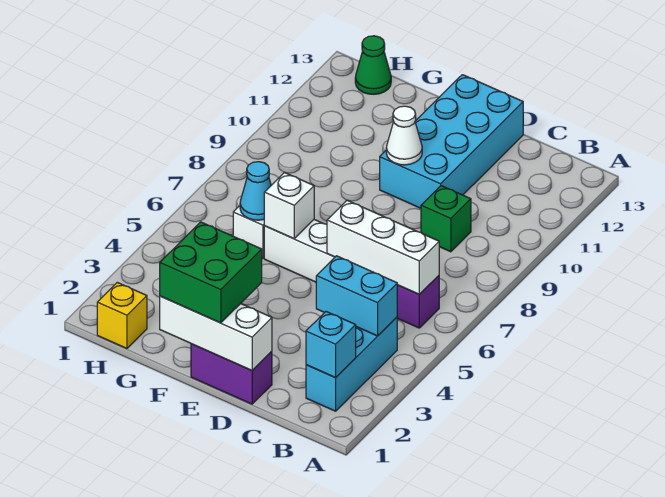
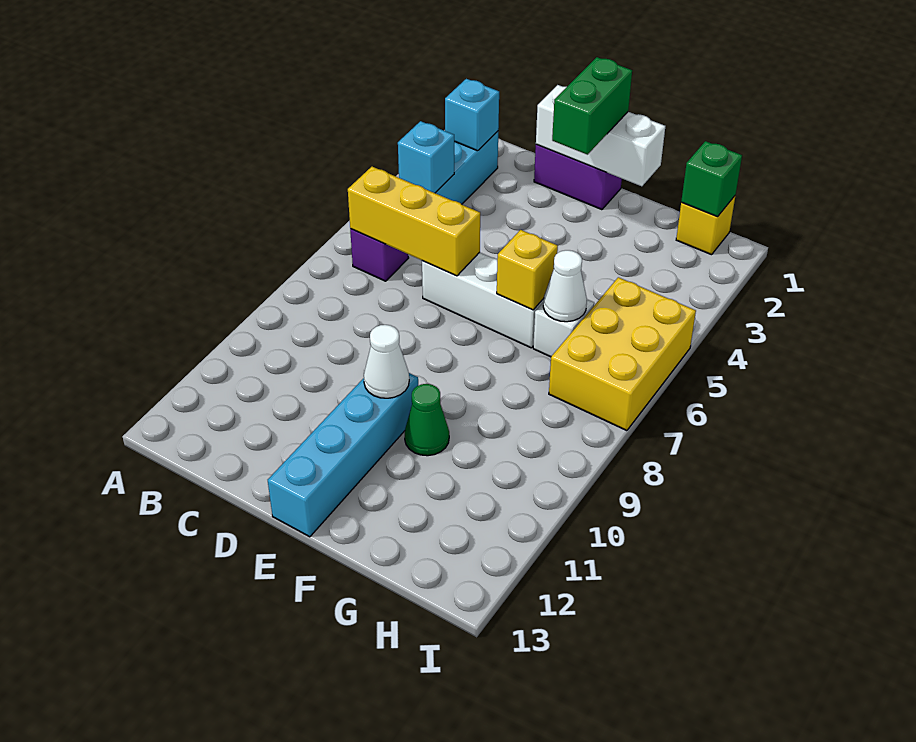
cyan brick B4:C4 level 2 -> cyan brick B4 level 2
white brick B6:D6 level 2 -> yellow brick B6:D6 level 2
green brick C9 level 1 -> green brick H1 level 2
cyan brick D10:E13 level 1 -> cyan brick E10:E13 level 1
green brick E1:F2 level 3 -> green brick E1:E2 level 3
white brick F6 level 2 -> yellow brick F6 level 2
cyan cone G6 level 2 -> white cone G6 level 2
none -> yellow brick H5:I7 level 1
green cone H13 level 1 -> green cone F10 level 1

